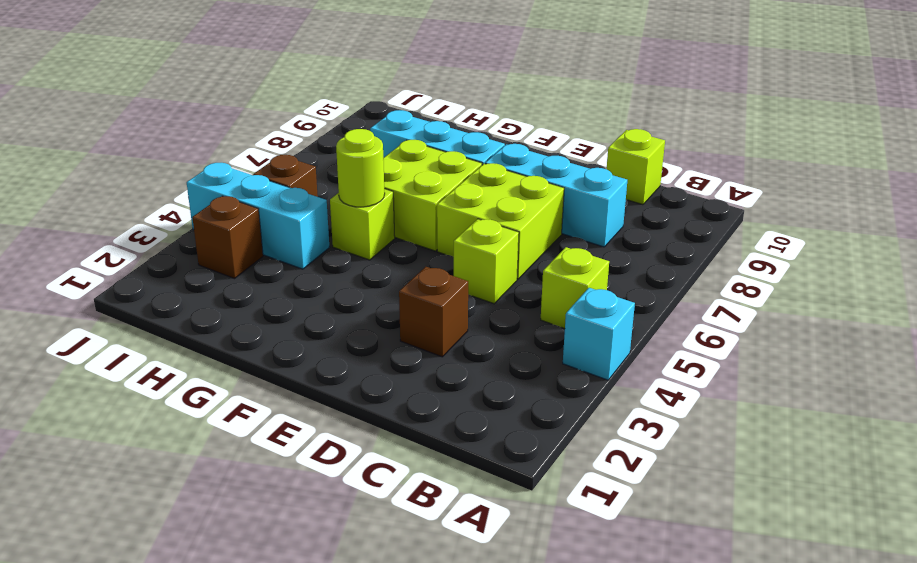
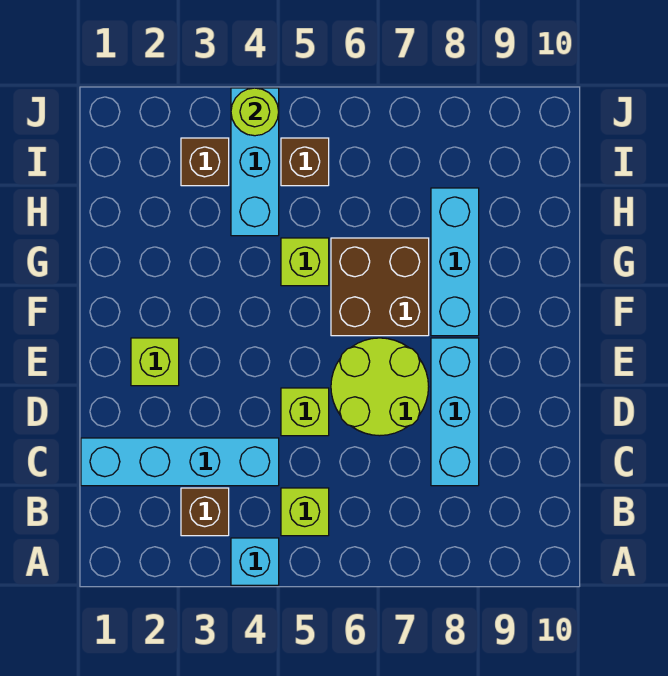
none -> cyan brick C1:C4 level 1
lime brick C10 level 1 -> lime brick E2 level 1
brown brick D3 level 1 -> brown brick B3 level 1
lime brick D6:E7 level 1 -> lime round brick D6:E7 level 1
lime brick F6:G7 level 1 -> brown brick F6:G7 level 1
lime round brick G5 level 2 -> lime round brick J4 level 2

